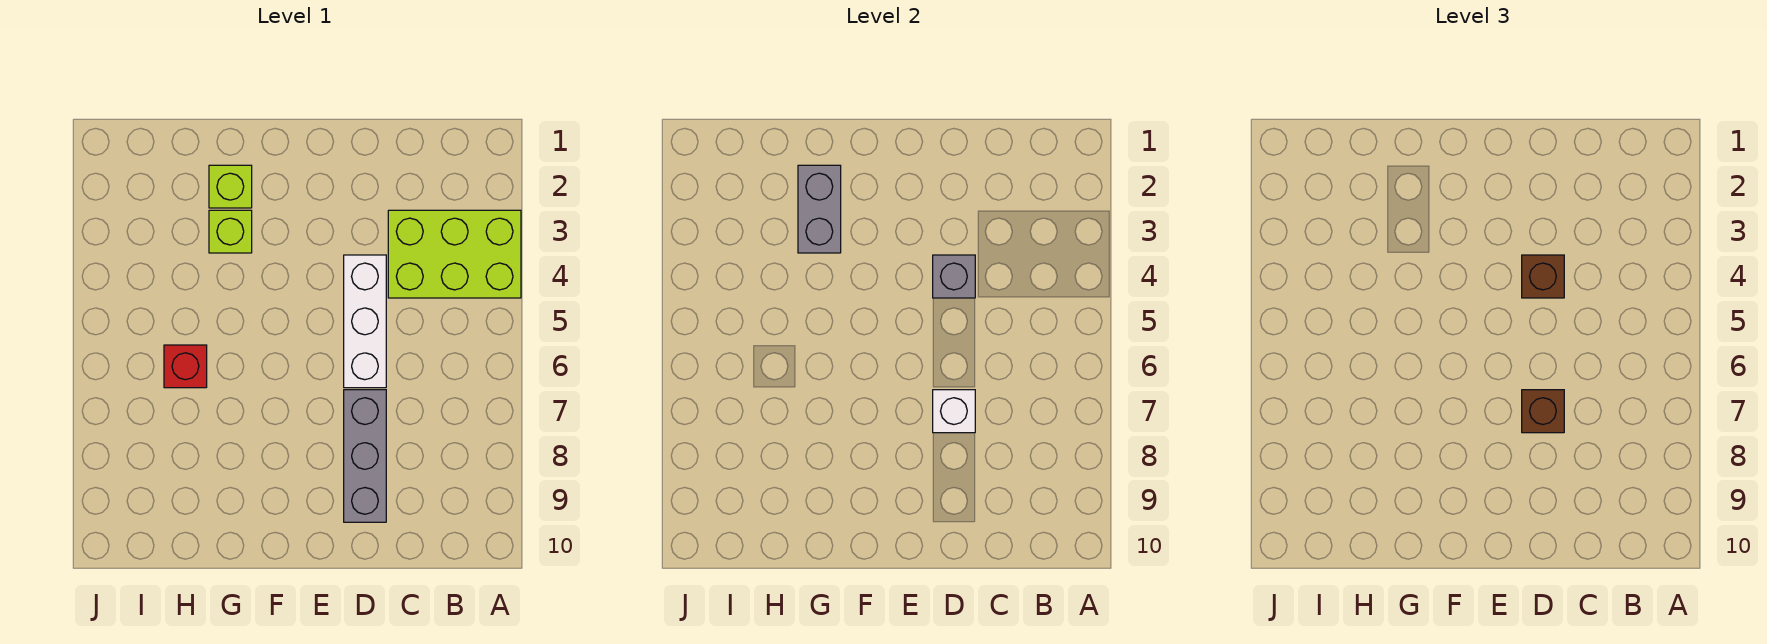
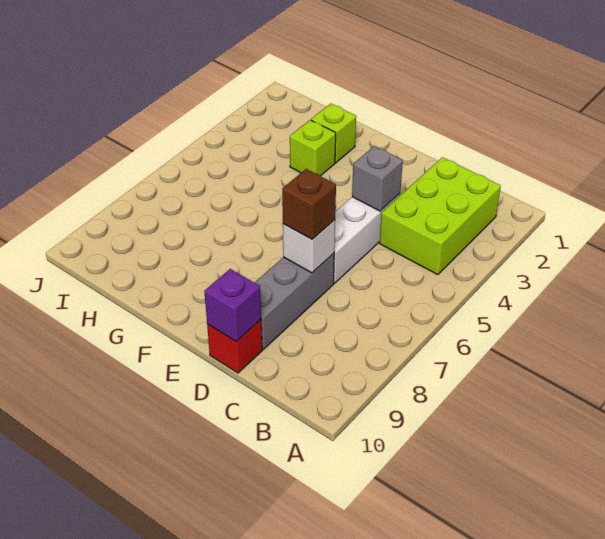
lime brick A3:C4 level 1 -> lime brick B2:C4 level 1
brown brick D4 level 3 -> none
none -> purple brick D10 level 2
grey brick G2:G3 level 2 -> none
red brick H6 level 1 -> red brick D10 level 1

